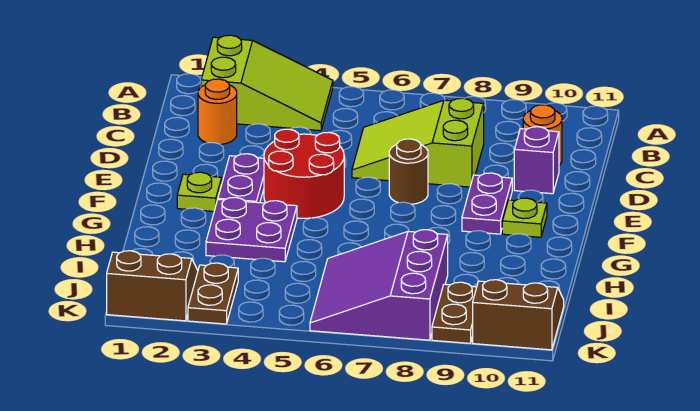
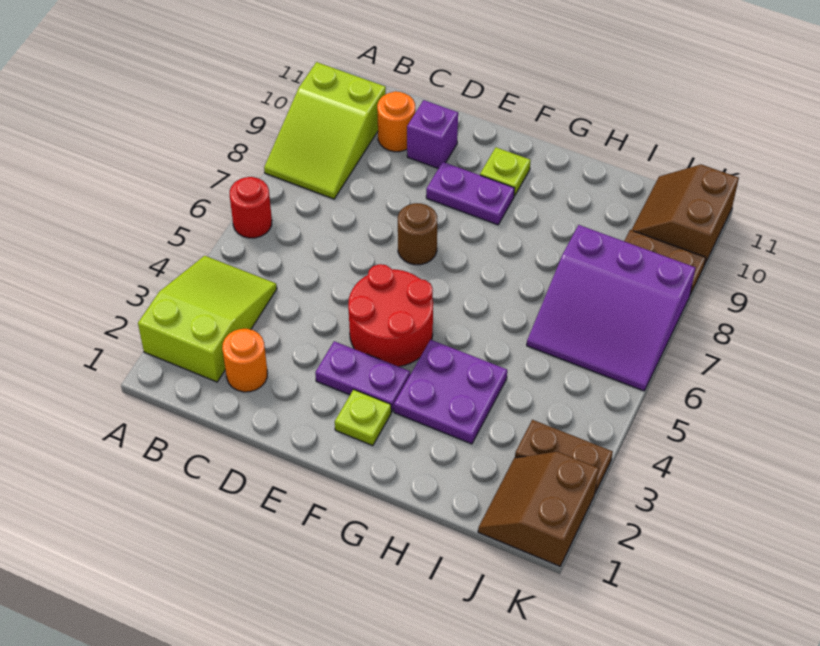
none -> red round brick A6 level 1
lime slope C6:D8 level 1 top 8 -> lime slope A8:B10 level 1 top 10

